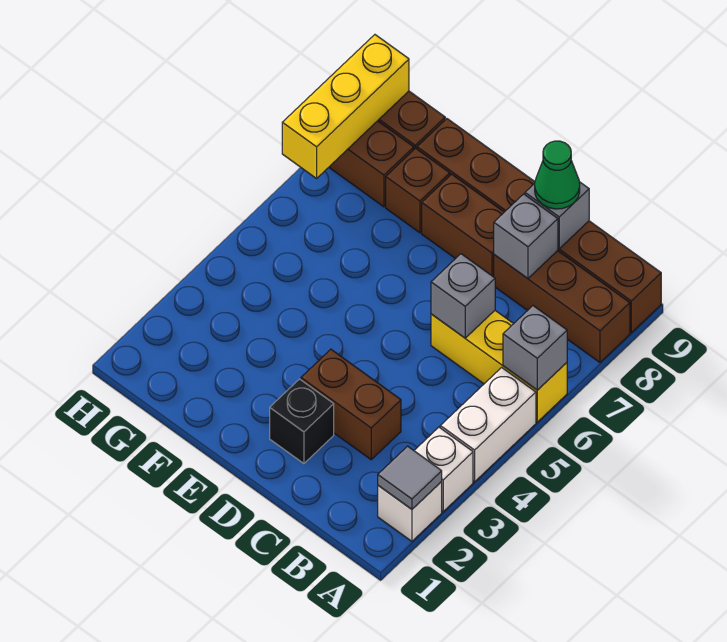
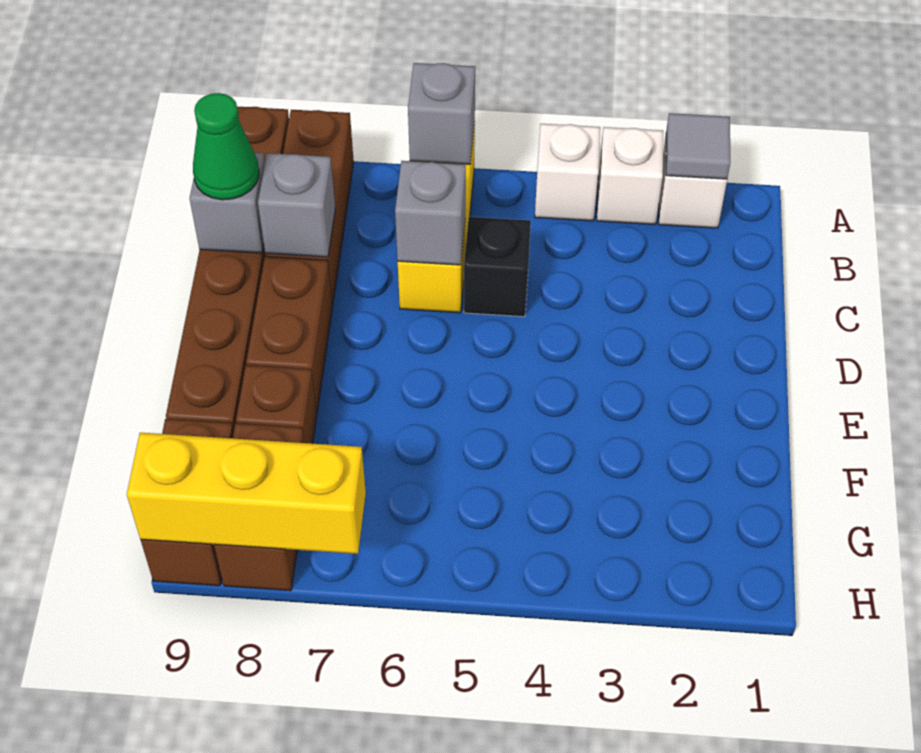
white brick A4:A5 level 1 -> white brick A4 level 1
brown brick C3:D3 level 1 -> none
black brick D2 level 1 -> black brick C5 level 1

